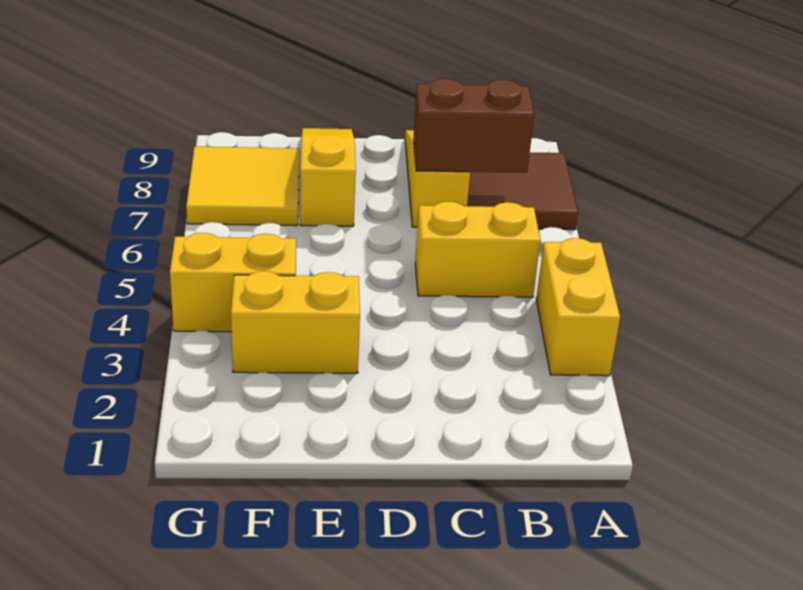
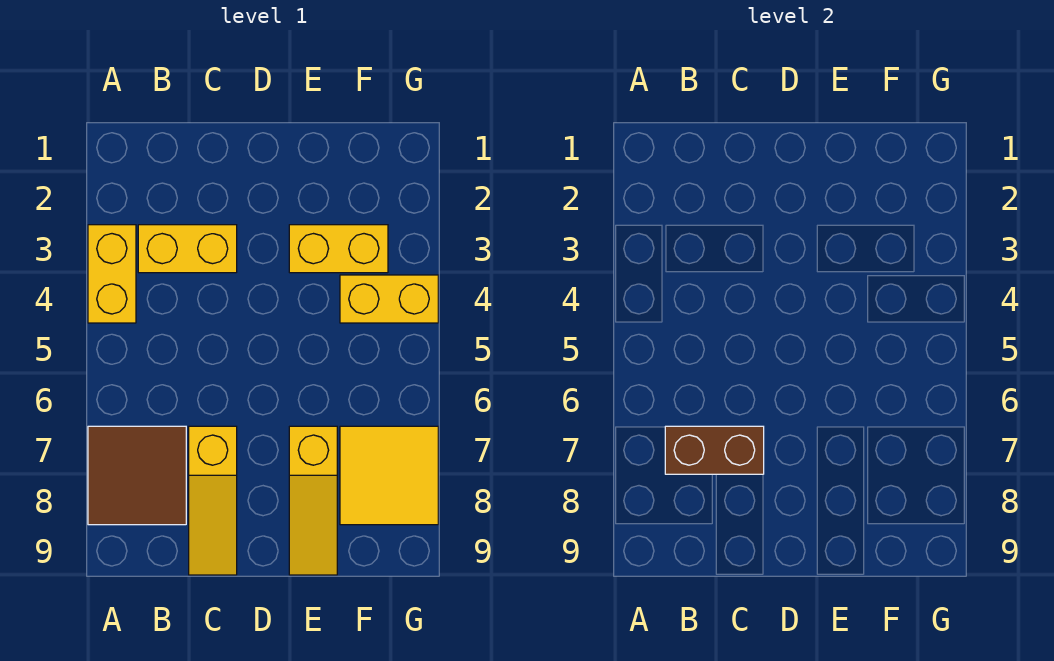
yellow brick B5:C5 level 1 -> yellow brick B3:C3 level 1

